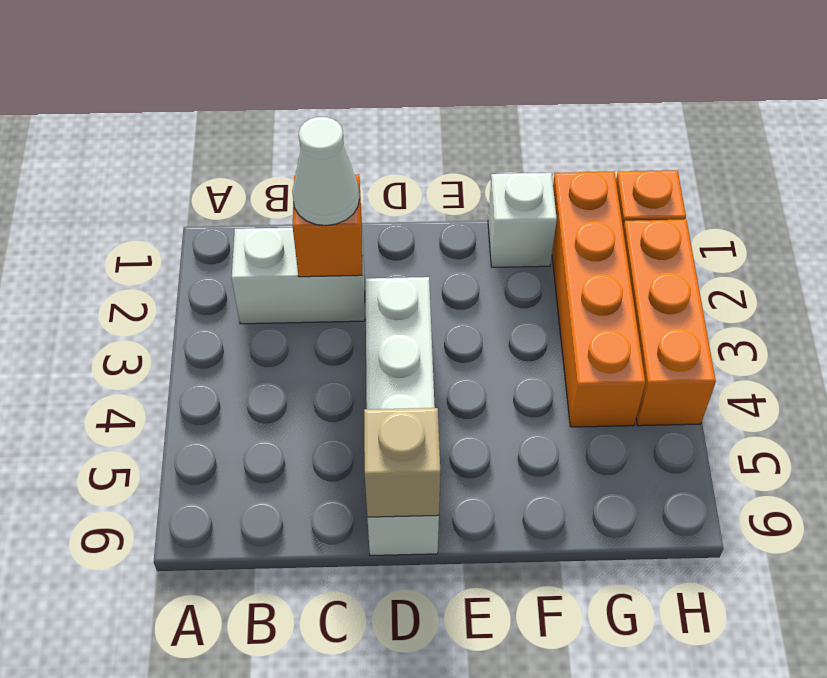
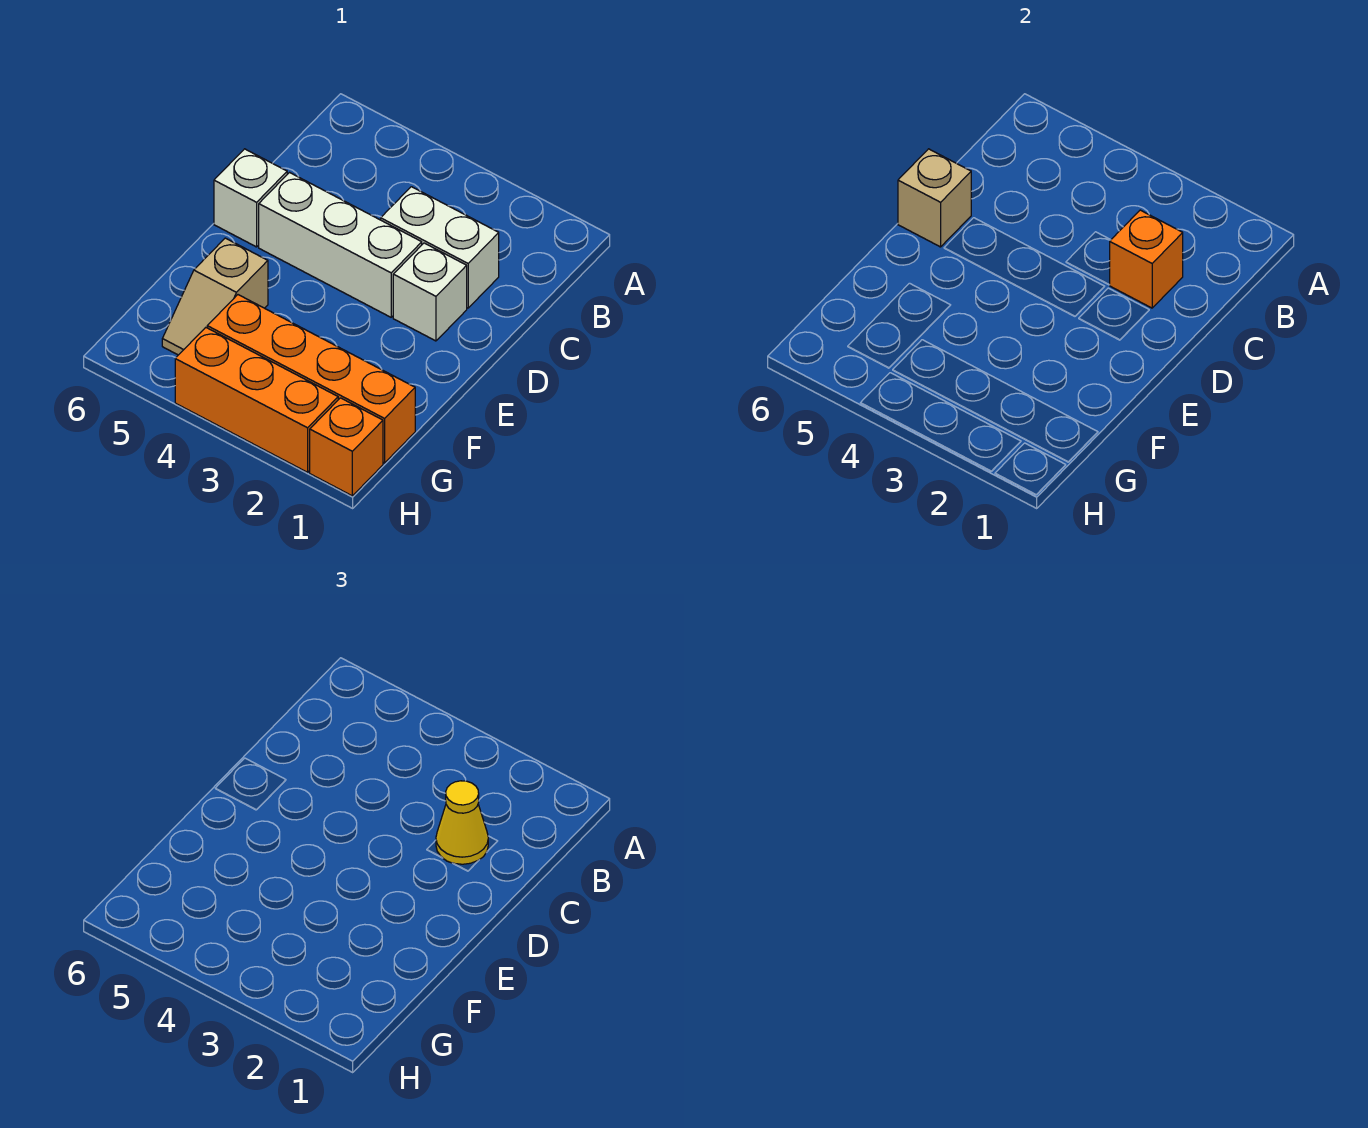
white brick B2:C2 level 1 -> white brick C2:C3 level 1
white cone C2 level 3 -> yellow cone C2 level 3
white brick F1 level 1 -> white brick D2 level 1
none -> tan slope F5:G5 level 1 top F

